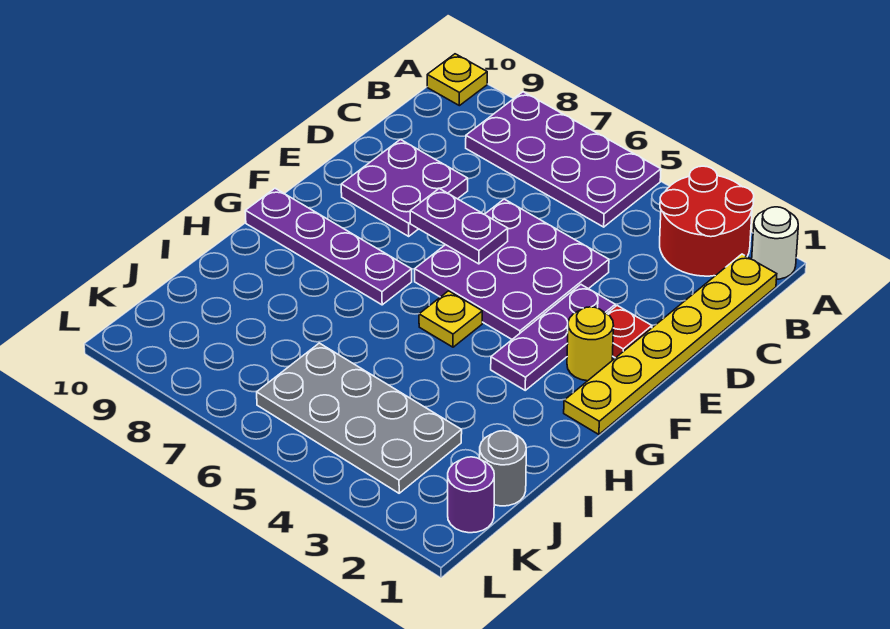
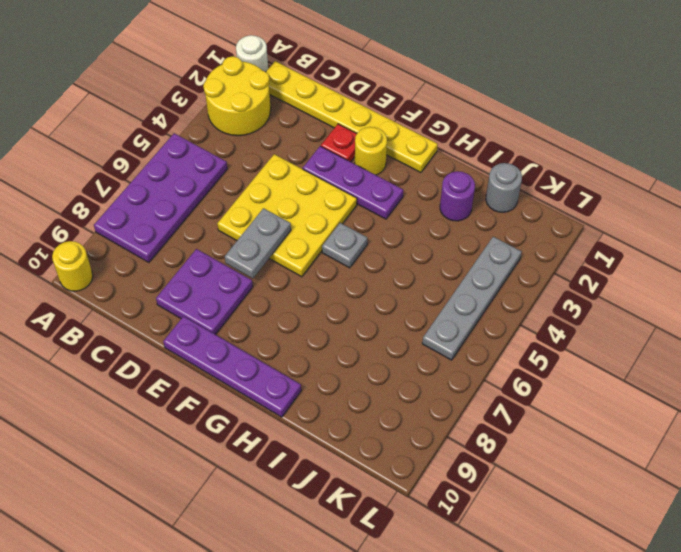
red round brick A2:B3 level 1 -> yellow round brick A2:B3 level 1
yellow plate A10 level 1 -> yellow round brick A10 level 1
purple plate D4:F6 level 1 -> yellow plate D4:F6 level 1
purple plate E6:E7 level 2 -> grey plate E6:E7 level 2
yellow plate G5 level 1 -> grey plate G5 level 1
purple plate G7:G10 level 1 -> purple plate E10:H10 level 1
grey plate J3:K6 level 1 -> grey plate K3:K6 level 1
purple round brick K1 level 1 -> purple round brick I2 level 1

